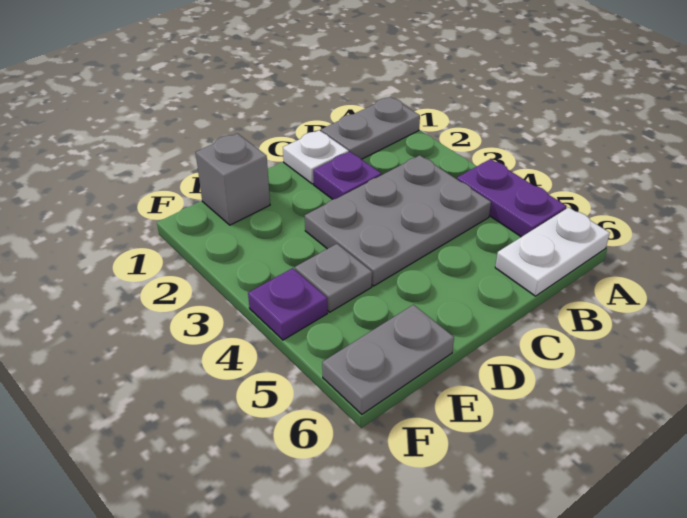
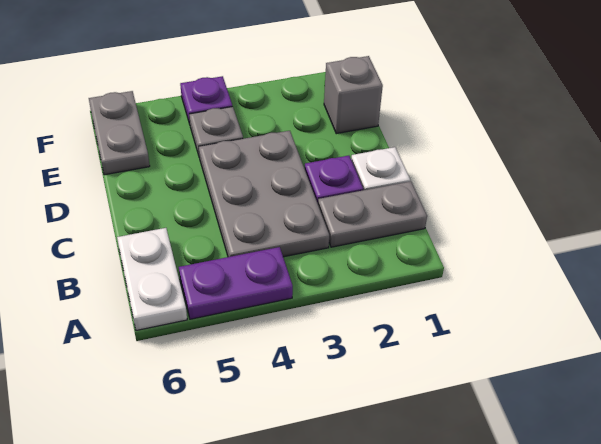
grey plate A1:B1 level 1 -> grey plate B1:B2 level 1

